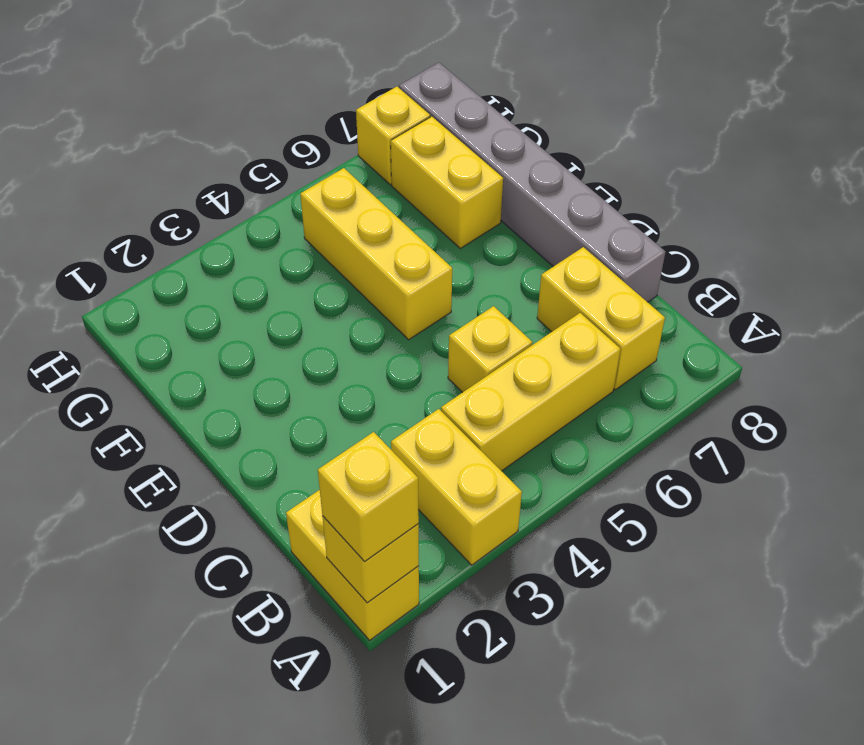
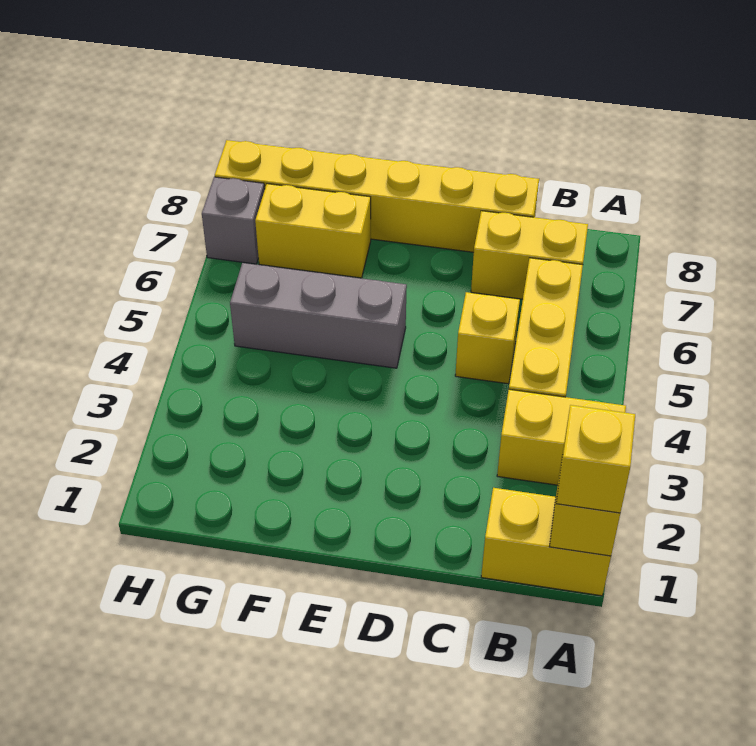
grey brick C8:H8 level 1 -> yellow brick C8:H8 level 1
yellow brick E5:G5 level 1 -> grey brick E5:G5 level 1
yellow brick H7 level 1 -> grey brick H7 level 1

